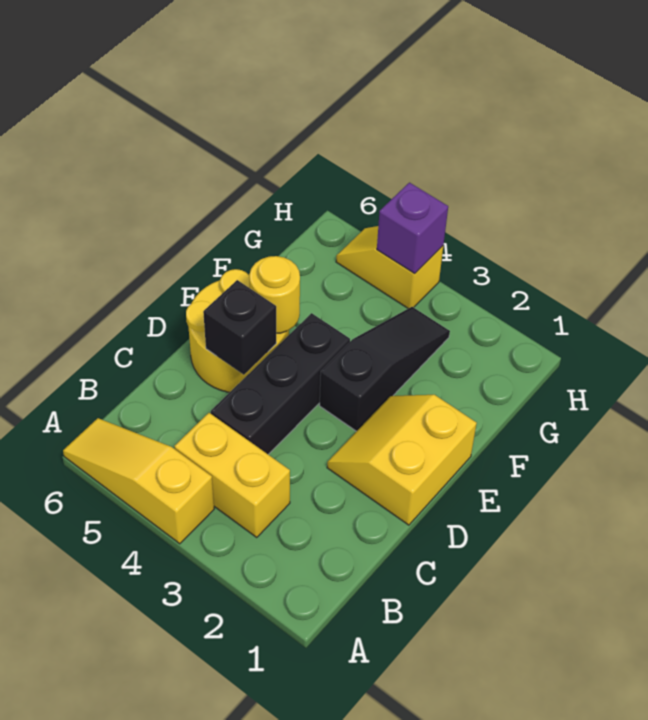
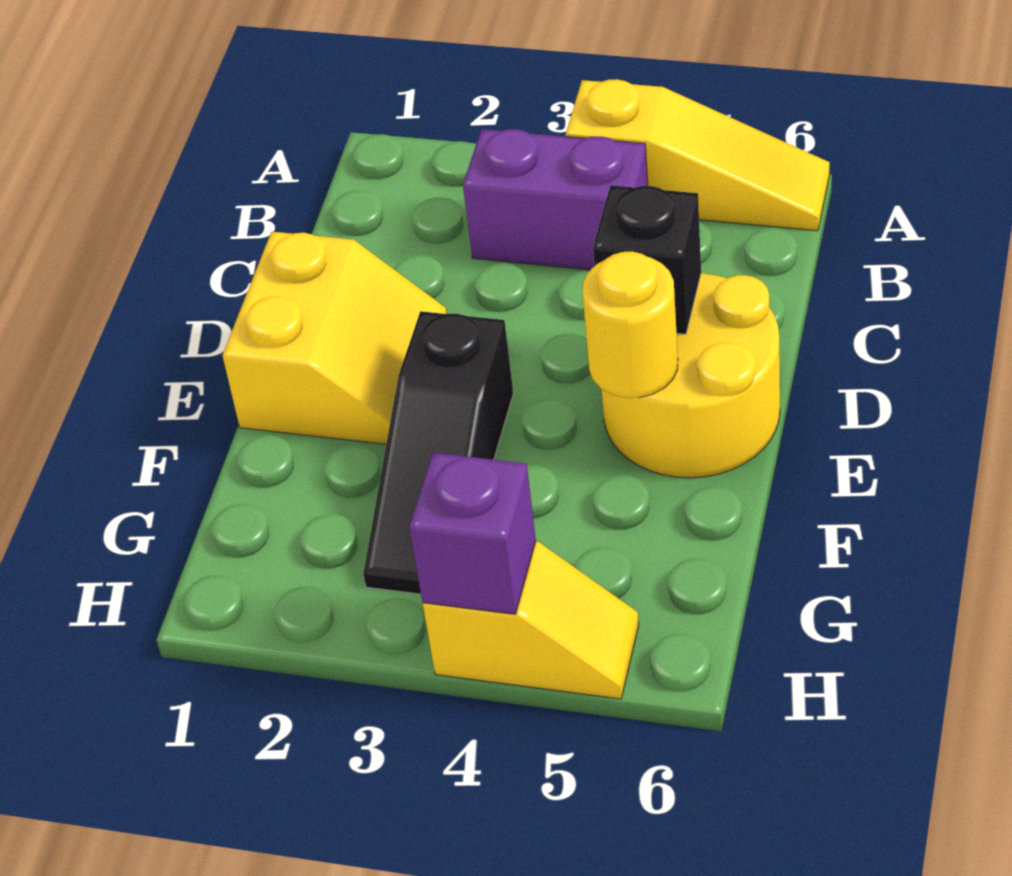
yellow brick B3:B4 level 1 -> purple brick B3:B4 level 1
black brick C4:E4 level 1 -> none

